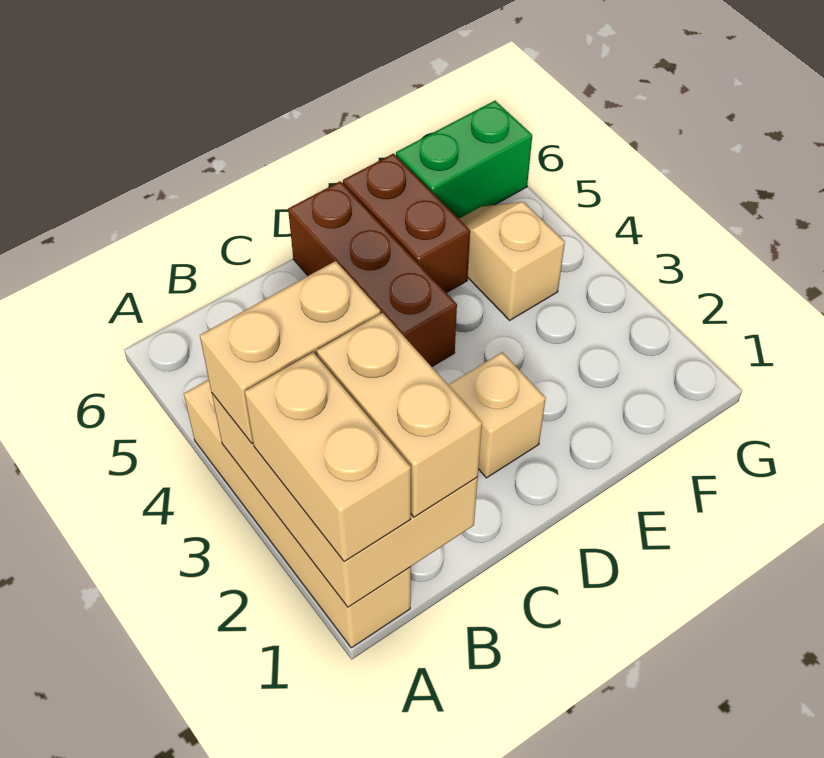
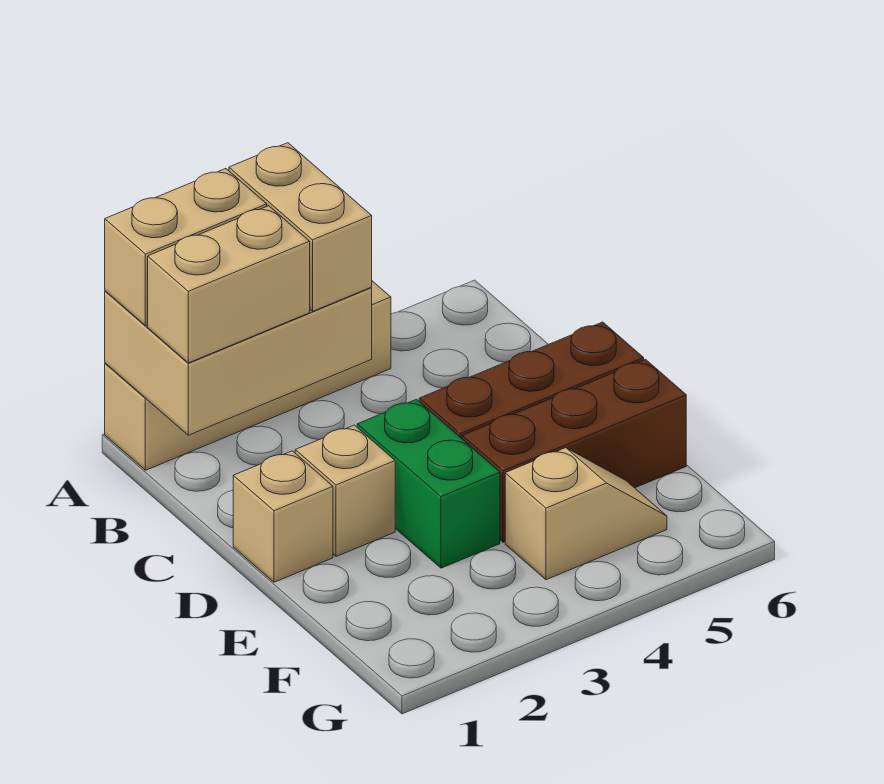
none -> tan brick D1 level 1
brown brick E5:E6 level 1 -> brown brick E4:E6 level 1
green brick F6:G6 level 1 -> green brick D3:E3 level 1

